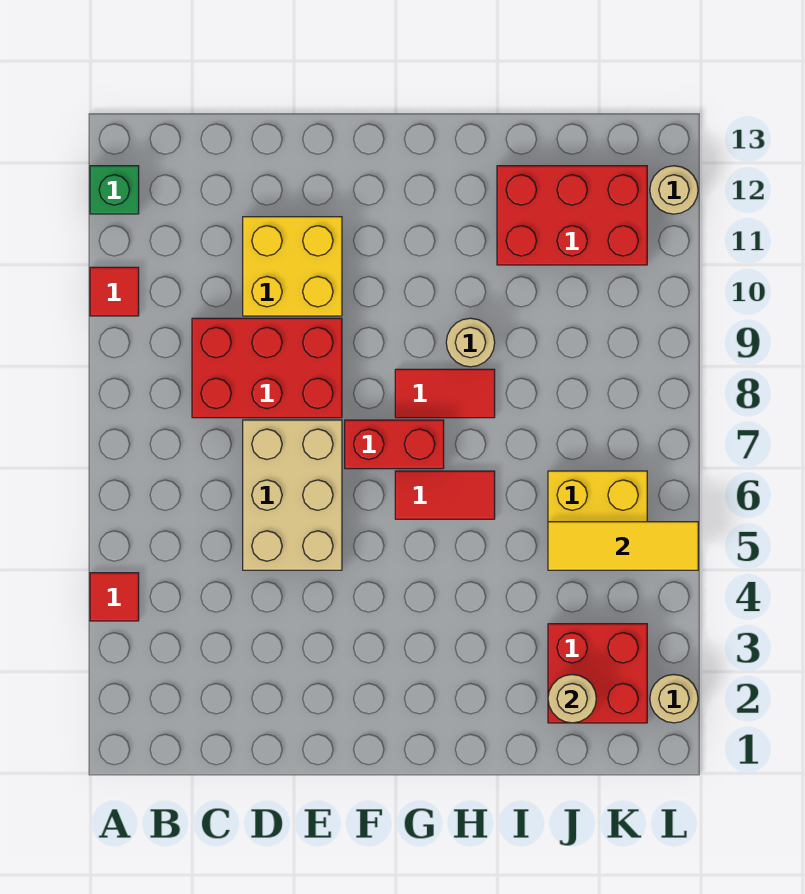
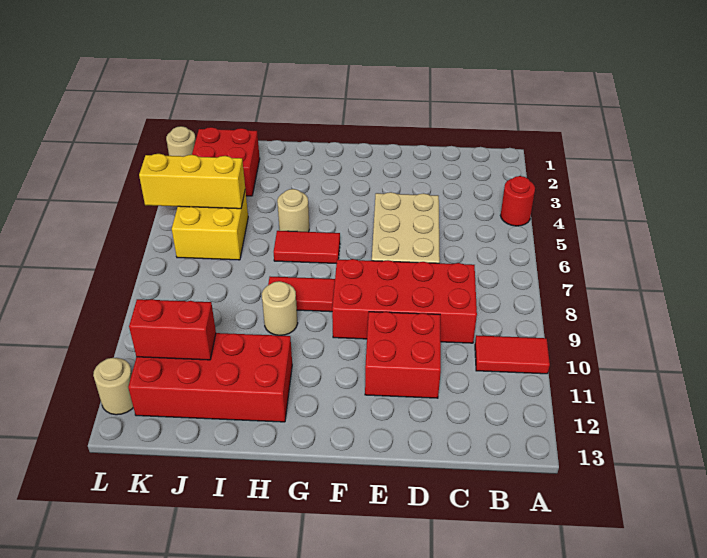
red tile A4 level 1 -> red round brick A4 level 1
red tile A10 level 1 -> red tile A10:B10 level 1
green brick A12 level 1 -> none
red brick C8:E9 level 1 -> red brick C8:F9 level 1
yellow brick D10:E11 level 1 -> red brick D10:E11 level 1
red brick F7:G7 level 1 -> red brick J11:K11 level 2
red brick I11:K12 level 1 -> red brick H11:K12 level 1
tan round brick J2 level 2 -> tan round brick H5 level 1
yellow tile J5:L5 level 2 -> yellow brick J5:L5 level 2

